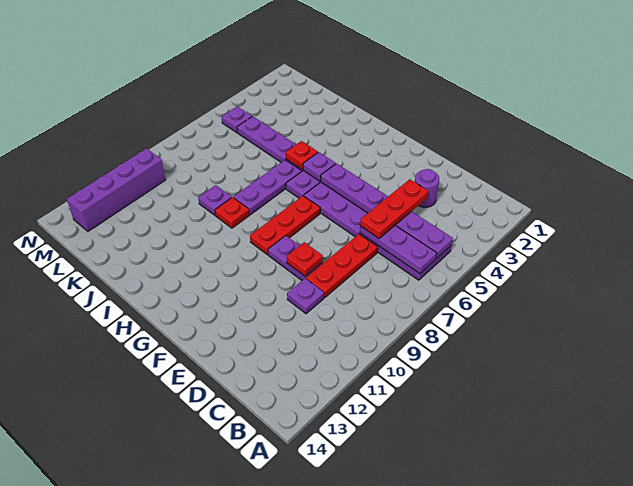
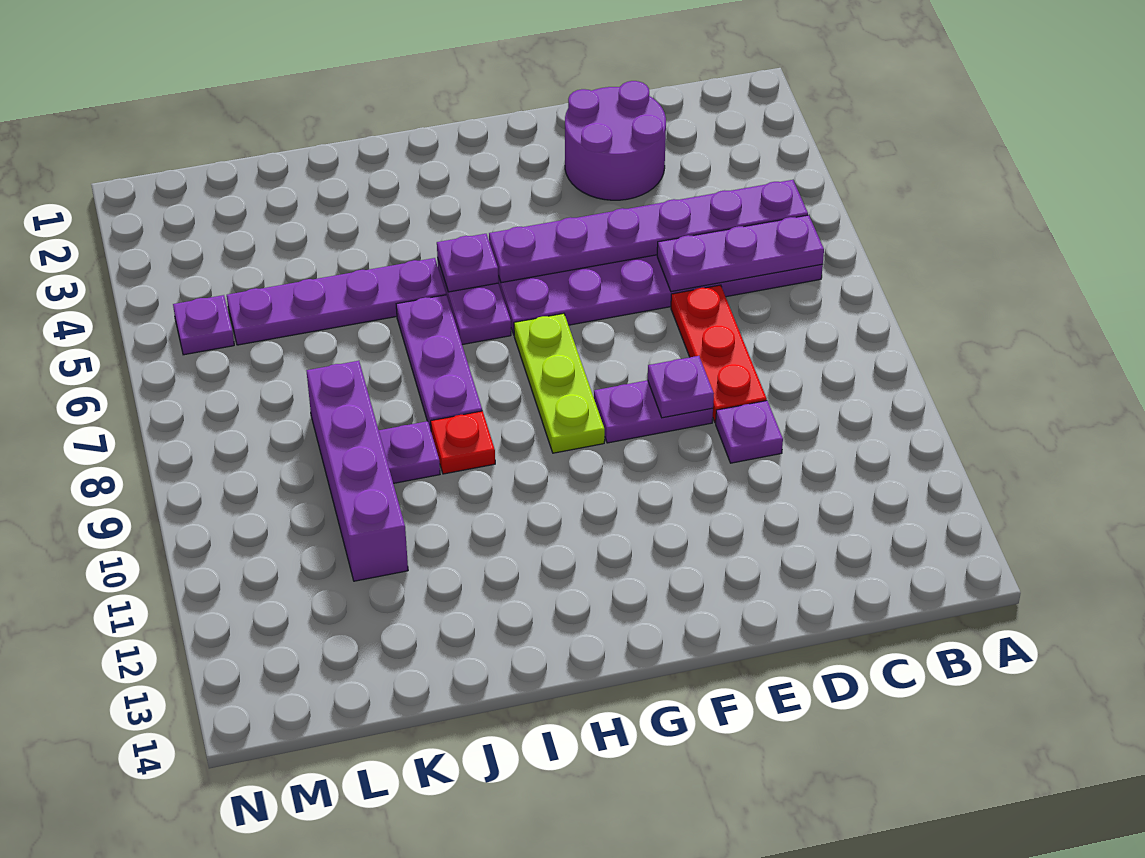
purple round brick D3 level 1 -> purple round brick D2:E3 level 1
red plate D4:D6 level 3 -> none
red plate E9 level 2 -> purple plate E9 level 2
red plate G7:G9 level 1 -> lime plate G7:G9 level 1
red plate I5 level 2 -> none
purple brick M10:M13 level 1 -> purple brick K8:K11 level 1

